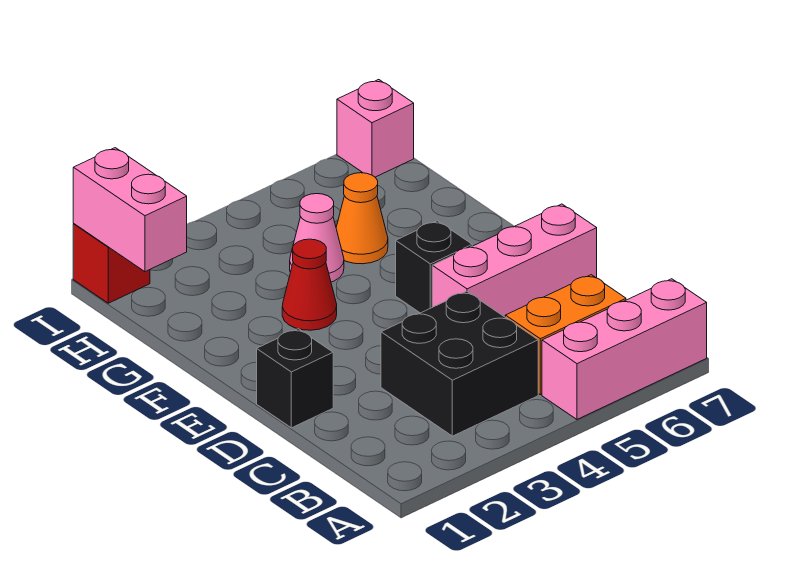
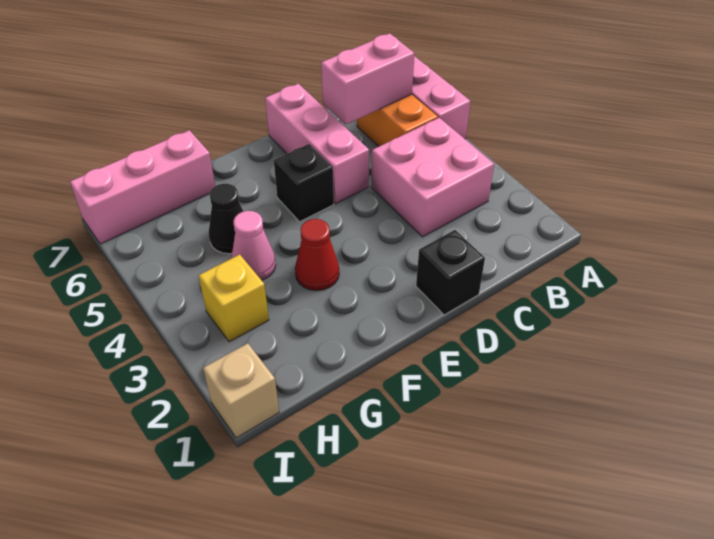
black brick B3:C4 level 1 -> pink brick B3:C4 level 1
orange cone G5 level 1 -> black cone G5 level 1
pink brick H1:I1 level 2 -> pink brick B6:C6 level 2
none -> yellow brick H3 level 1
red brick I1 level 1 -> tan brick I1 level 1
pink brick I7 level 1 -> pink brick G7:I7 level 1

